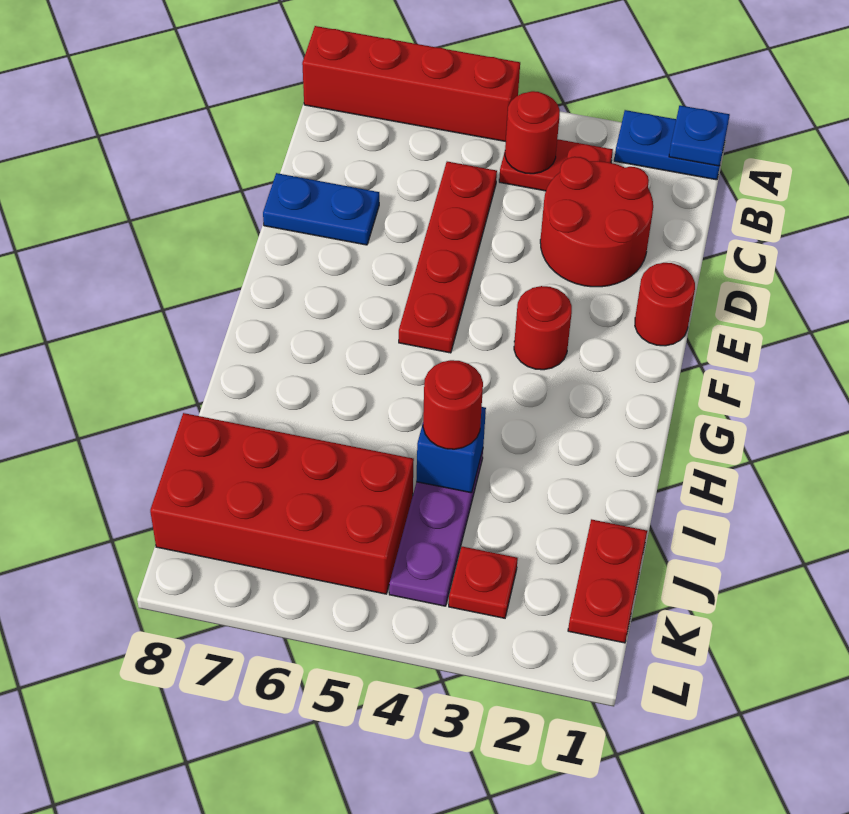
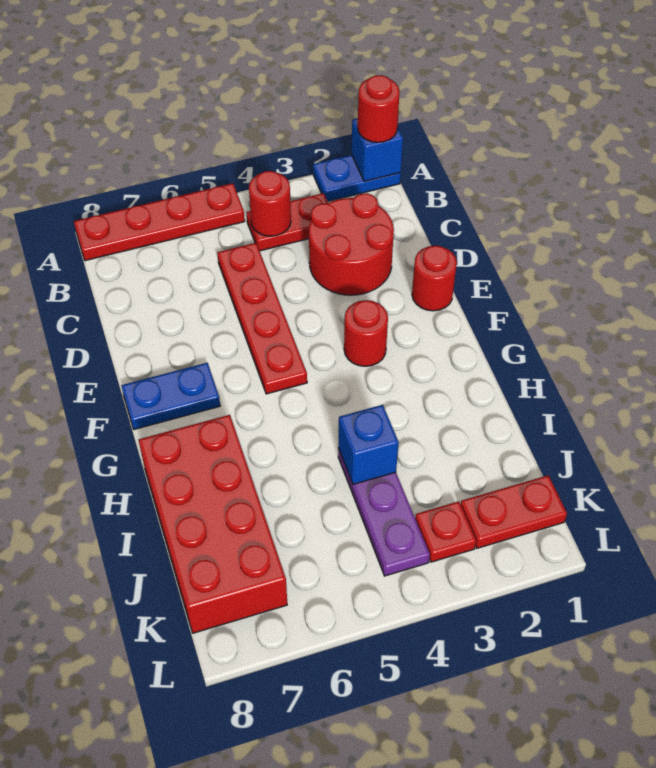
blue plate A1 level 2 -> blue brick A1 level 2
red brick A5:A8 level 1 -> red plate A5:A8 level 1
blue plate D7:D8 level 1 -> blue plate F7:F8 level 1
red round brick I4 level 3 -> red round brick A1 level 3
red plate J1:K1 level 1 -> red plate K1:K2 level 1
red brick J5:K8 level 1 -> red brick H7:K8 level 1

